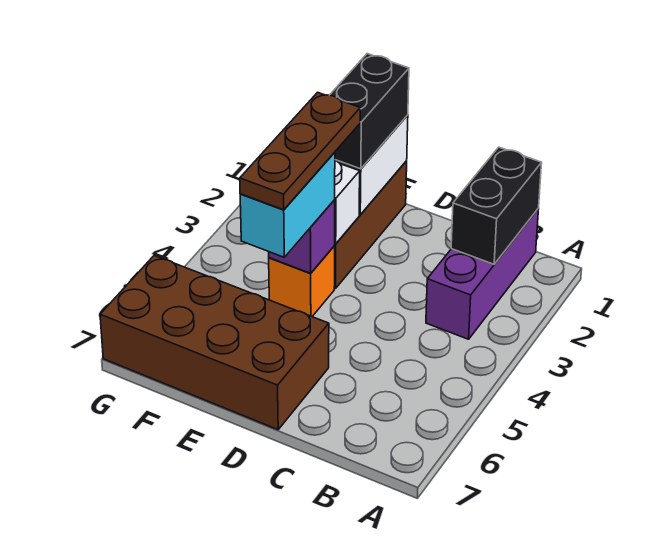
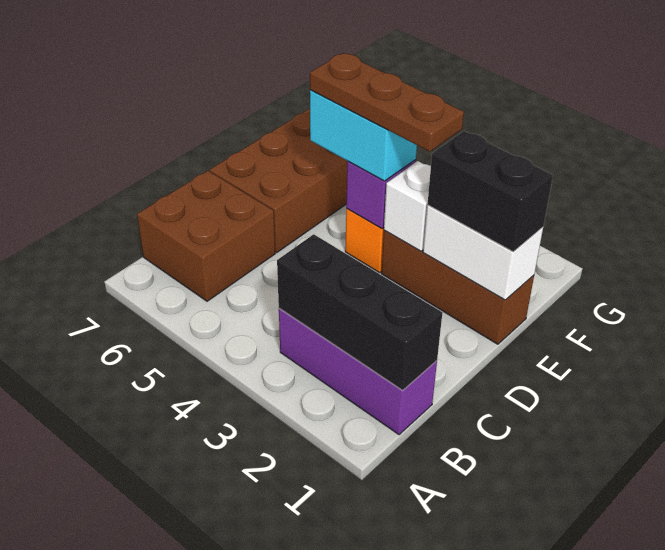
black brick B1:B2 level 2 -> black brick B1:B3 level 2
none -> brown brick B6:C7 level 1

